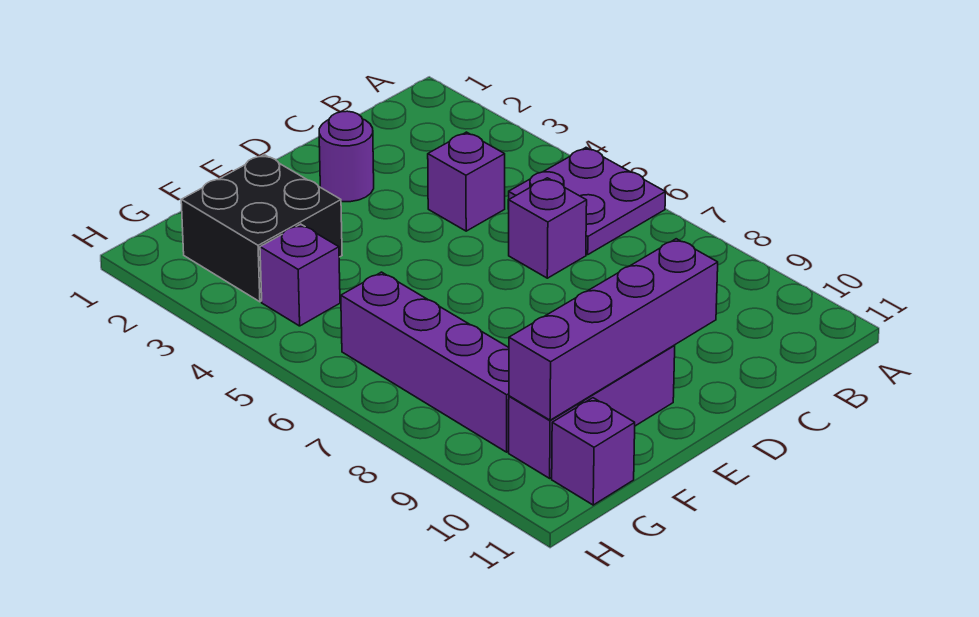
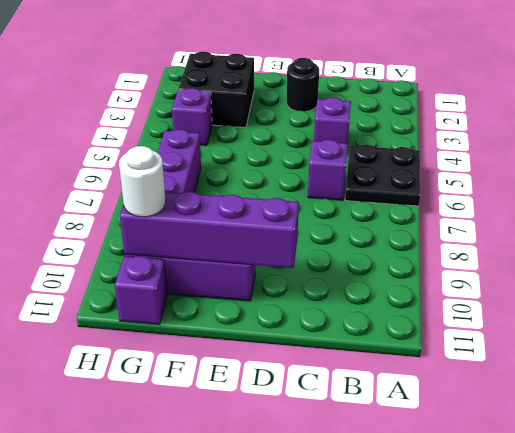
purple plate A5:B6 level 1 -> black plate A5:B6 level 1
purple round brick D2 level 1 -> black round brick D2 level 1
none -> white round brick G10 level 3

